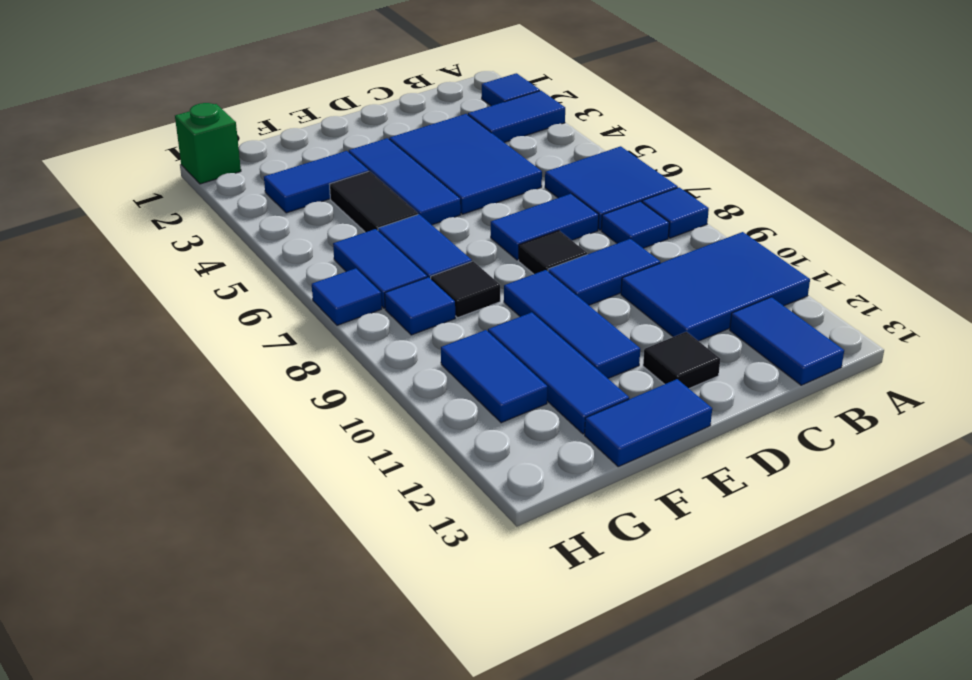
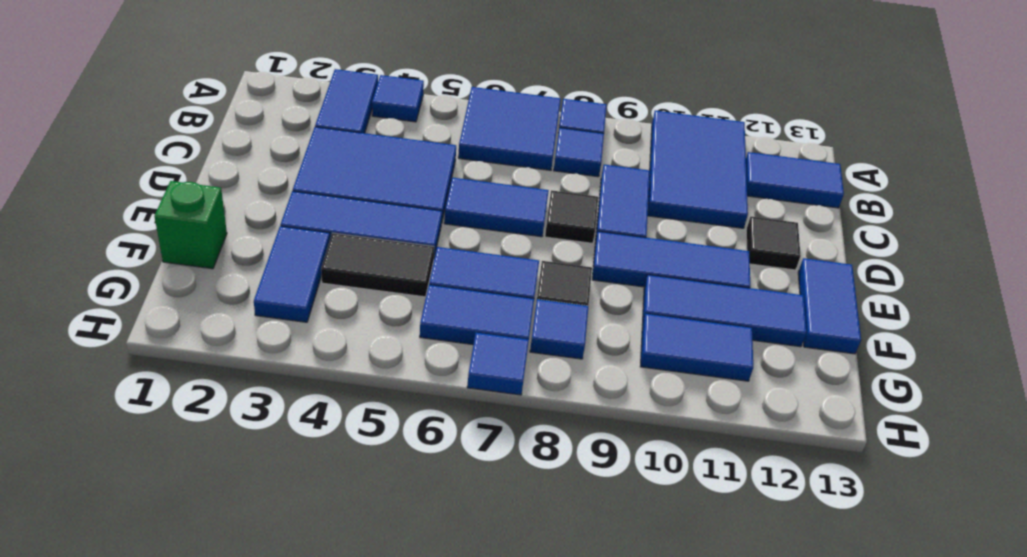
blue tile A2 level 1 -> blue tile A4 level 1
blue tile C7:D7 level 1 -> blue tile D6:D7 level 1
green brick H1 level 1 -> green brick F1 level 1

